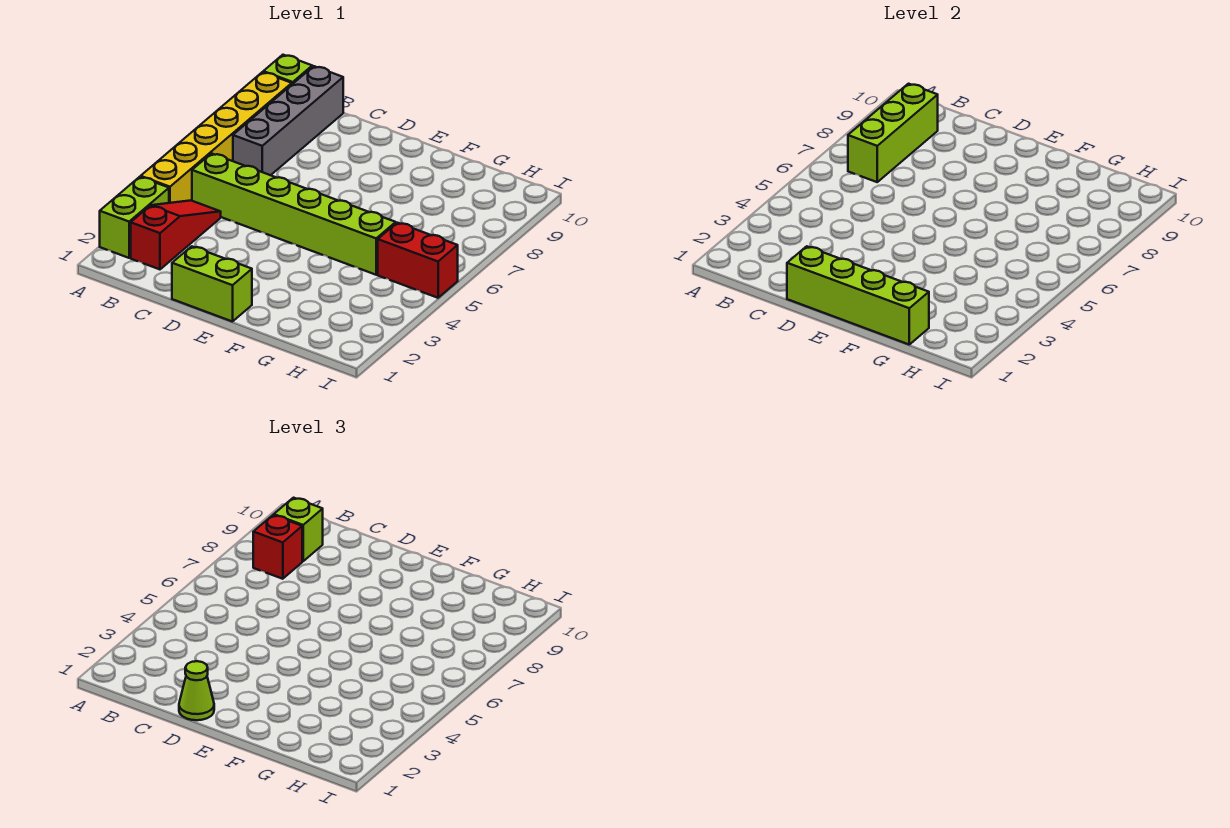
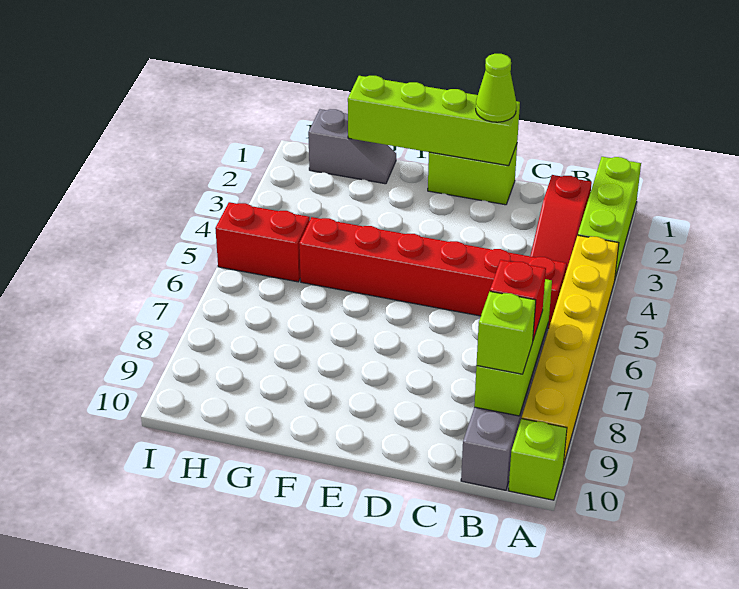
lime brick A2:A3 level 1 -> lime brick A1:A3 level 1
lime brick B5:G5 level 1 -> red brick B5:G5 level 1
none -> grey slope G1:H1 level 1 top H

